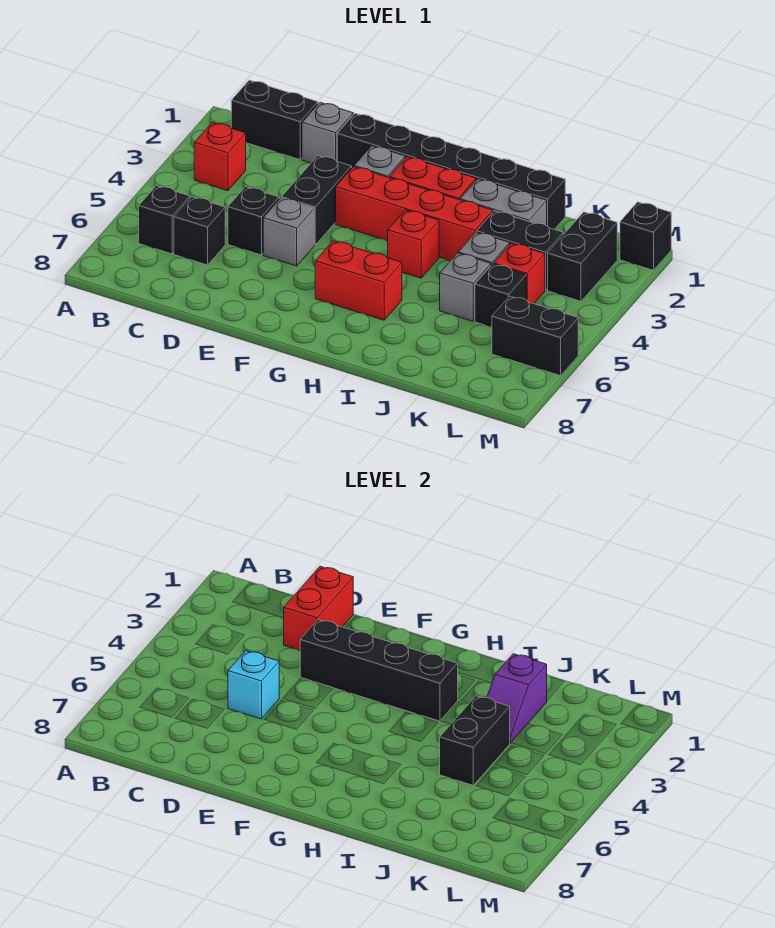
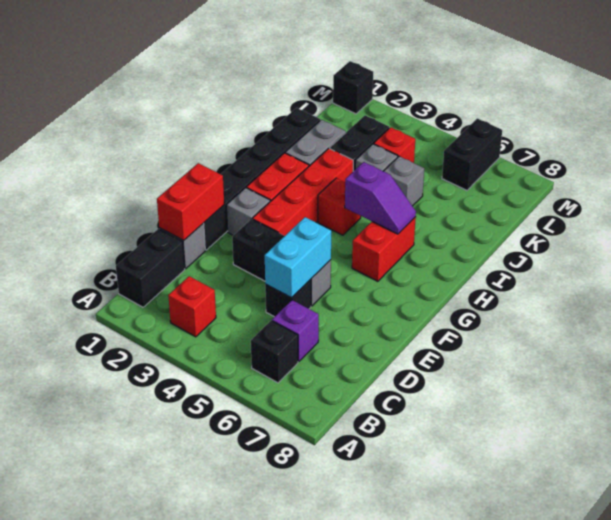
black brick C6 level 1 -> purple brick C6 level 1
red brick D1:D2 level 2 -> red brick D1:E1 level 2
cyan brick D5 level 2 -> cyan brick D5:E5 level 2
black brick E3:H3 level 2 -> none
purple slope J2:J3 level 2 top 2 -> purple slope H5:H6 level 2 top 5
black brick J4:J5 level 2 -> none
black brick K5 level 1 -> none
black brick L2:L3 level 1 -> none

